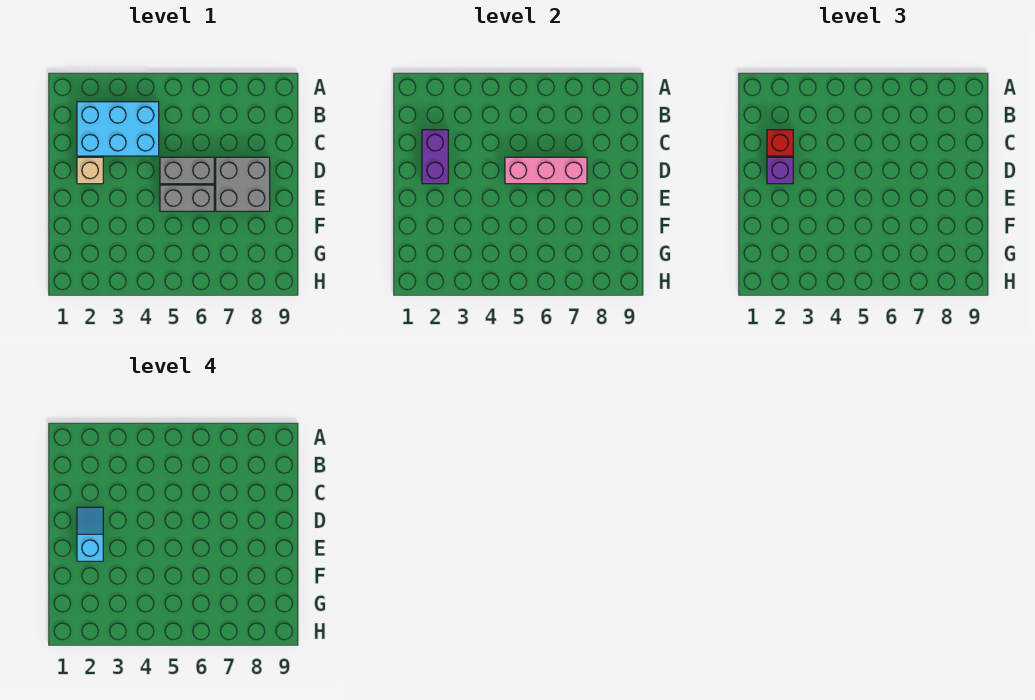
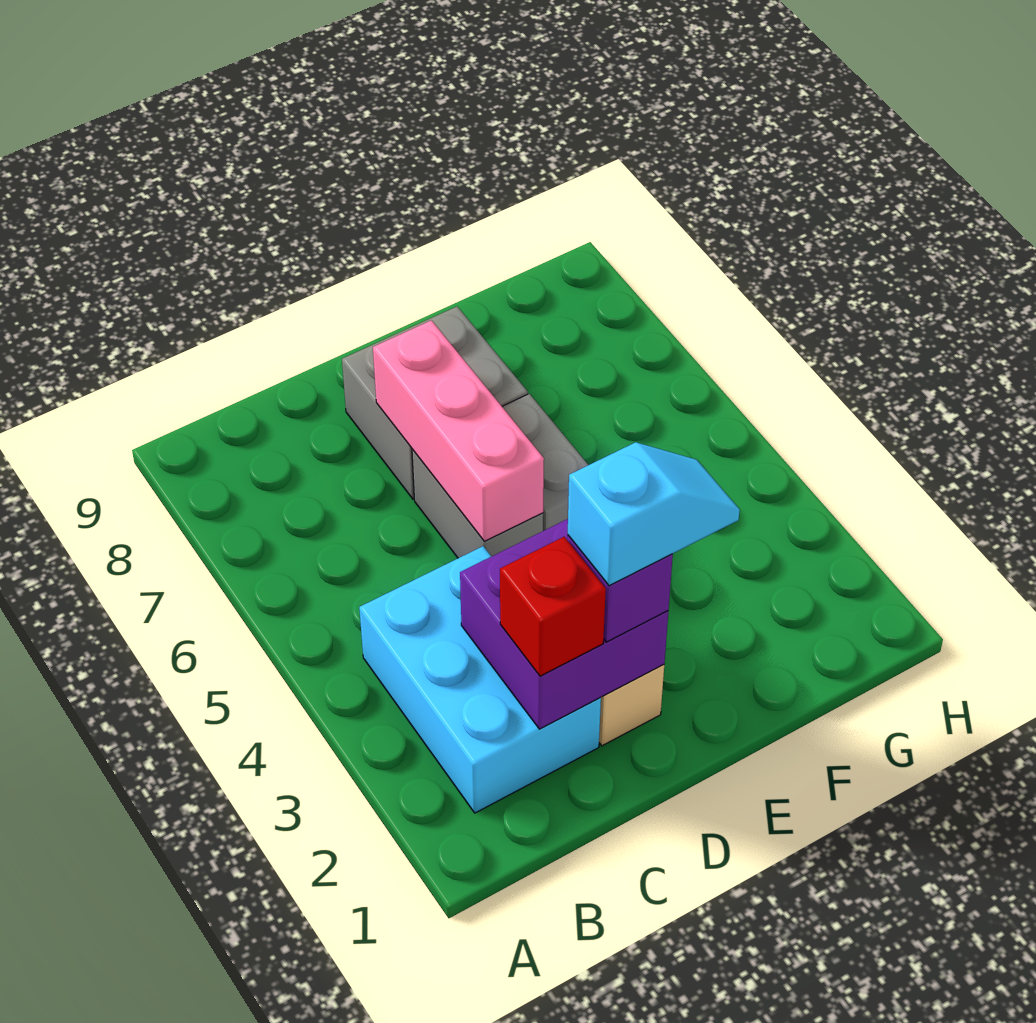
purple brick C2:D2 level 2 -> purple brick C2:D3 level 2
cyan slope D2:E2 level 4 top E -> cyan slope D2:E2 level 4 top D

